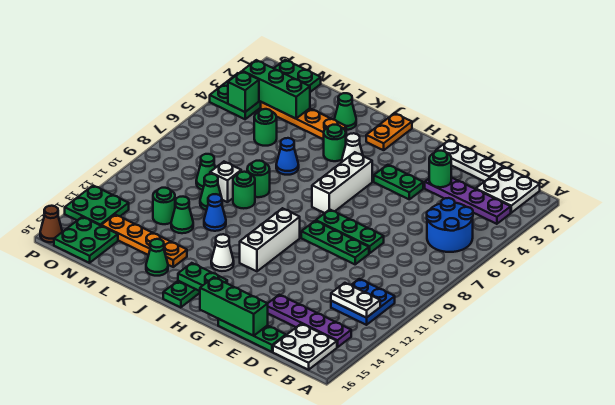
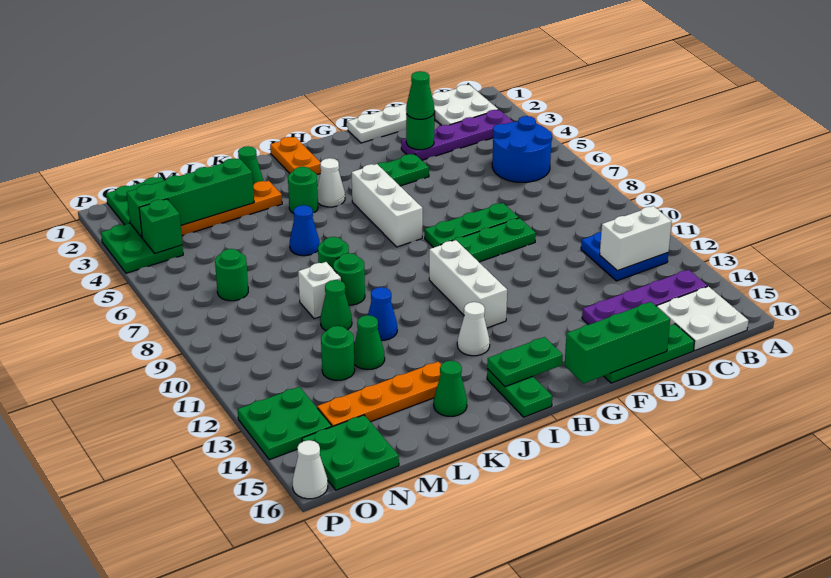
white plate B12:C12 level 2 -> white brick B12:C12 level 2
green brick M3:O3 level 2 -> green brick L3:O3 level 2
green round brick M5 level 1 -> green round brick N7 level 1
green cone M9 level 1 -> green cone E3 level 3
brown cone P16 level 1 -> white cone P16 level 1

